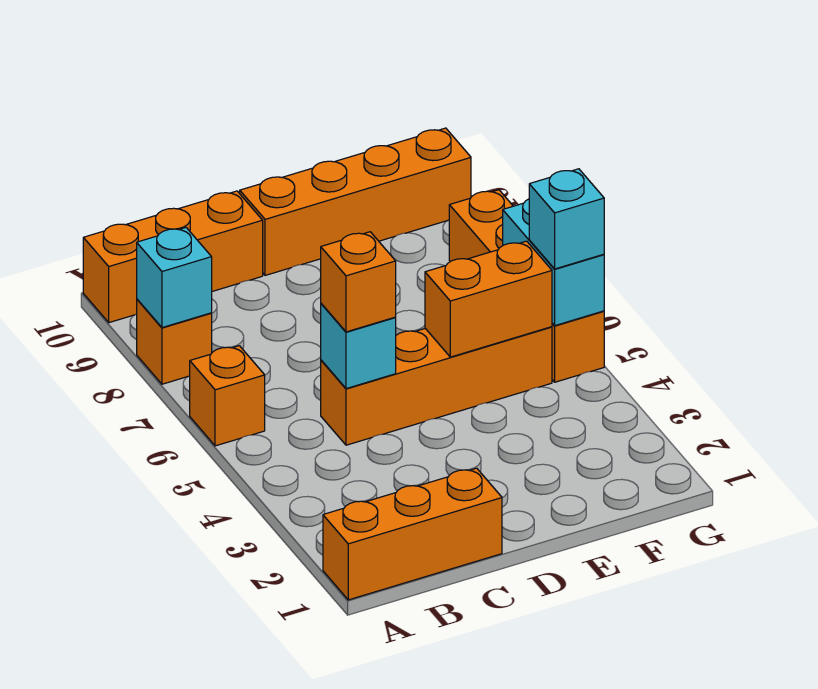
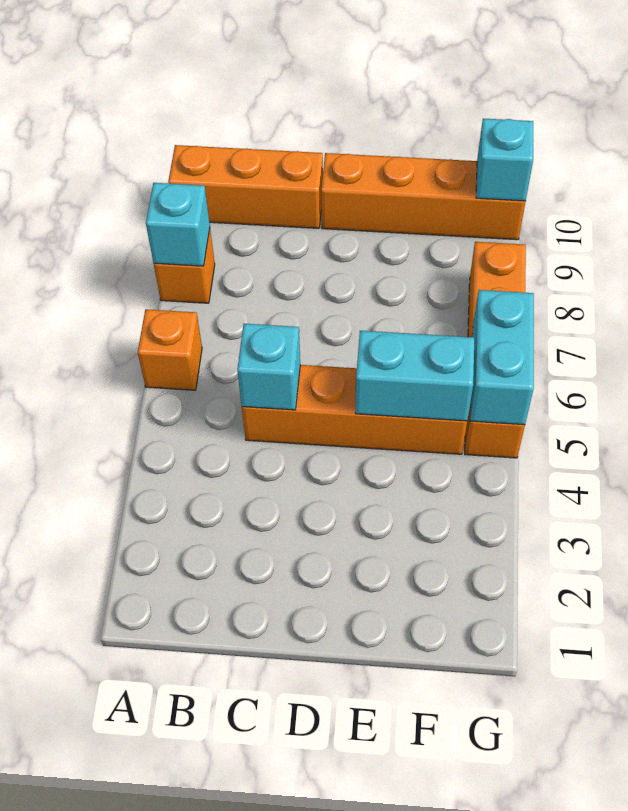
orange brick A1:C1 level 1 -> none
orange brick C5 level 3 -> none
orange brick E5:F5 level 2 -> cyan brick E5:F5 level 2
cyan brick G5 level 3 -> cyan brick G10 level 2

